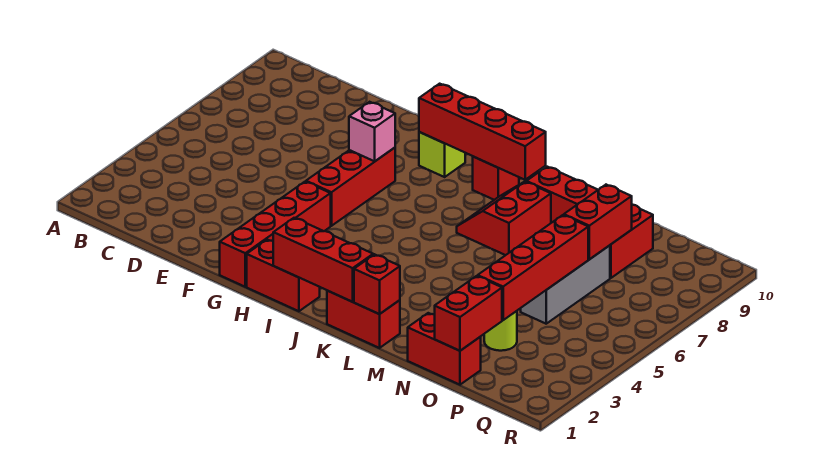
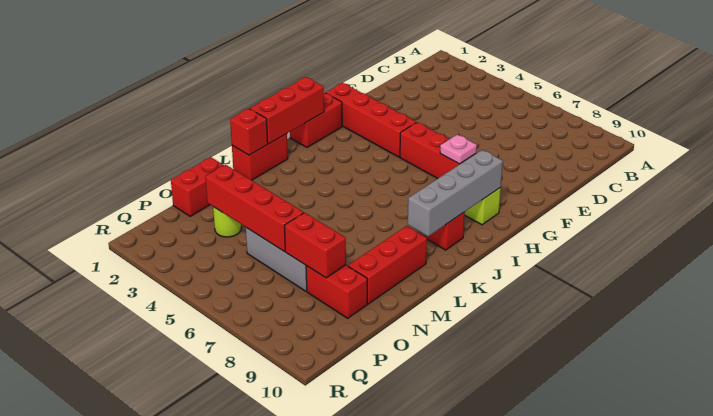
pink brick G7 level 2 -> pink plate G7 level 2
red brick H9:K9 level 2 -> grey brick H9:K9 level 2
red slope K7:L8 level 1 top L -> none
red brick O1:O2 level 2 -> none

